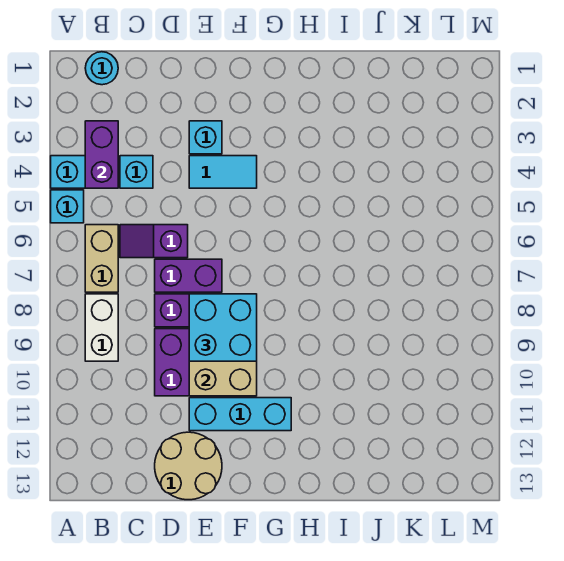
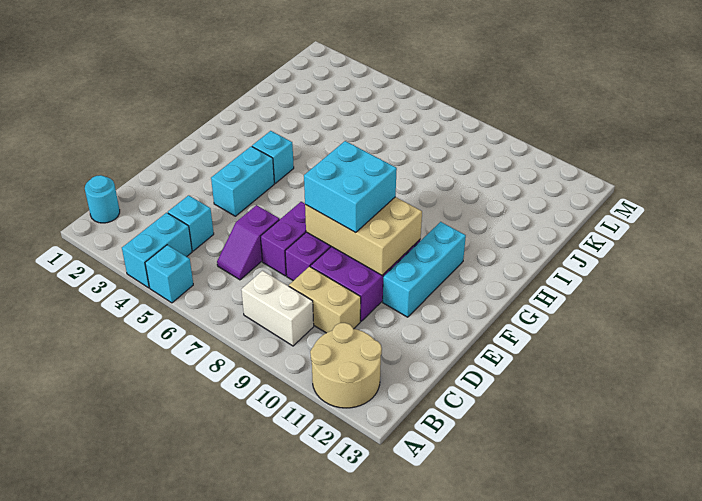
purple brick B3:B4 level 2 -> none
tan brick B6:B7 level 1 -> tan brick C9:C10 level 1
tan round brick D12:E13 level 1 -> tan round brick A11:B12 level 1
cyan brick E3 level 1 -> cyan brick G4 level 1
cyan tile E4:F4 level 1 -> cyan brick E4:F4 level 1

